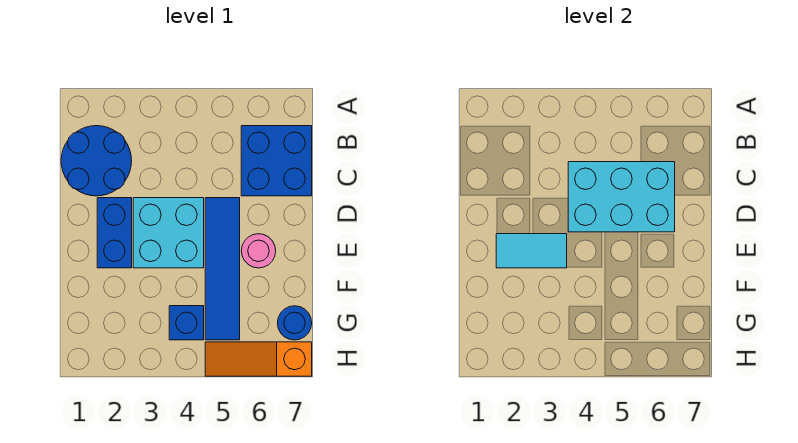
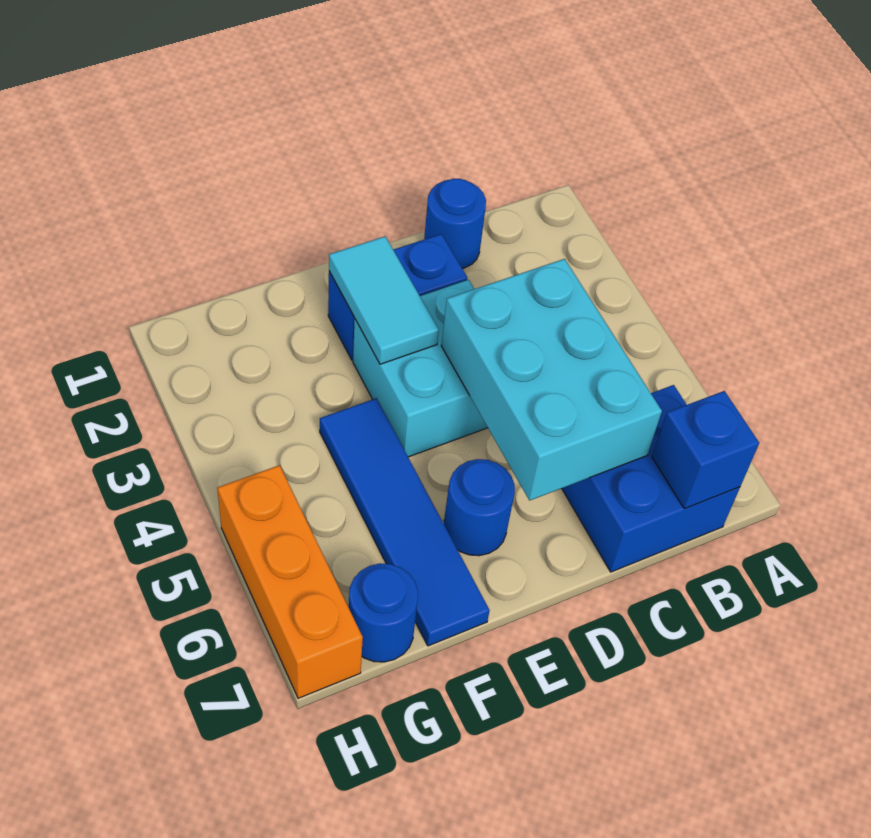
blue round brick B1:C2 level 1 -> blue round brick C1 level 1
blue tile D5:G5 level 1 -> blue tile F4:F7 level 1
pink round brick E6 level 1 -> blue round brick E6 level 1
blue brick G4 level 1 -> blue brick B7 level 2
orange slope H5:H7 level 1 top 7 -> orange brick H5:H7 level 1

